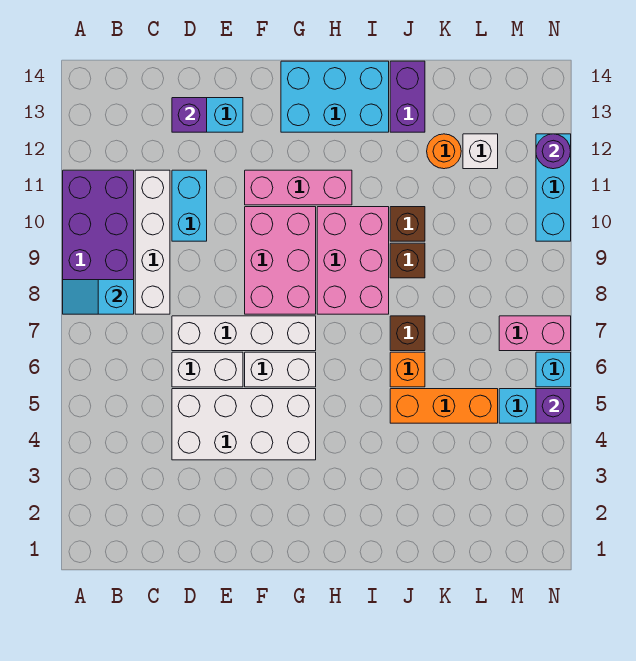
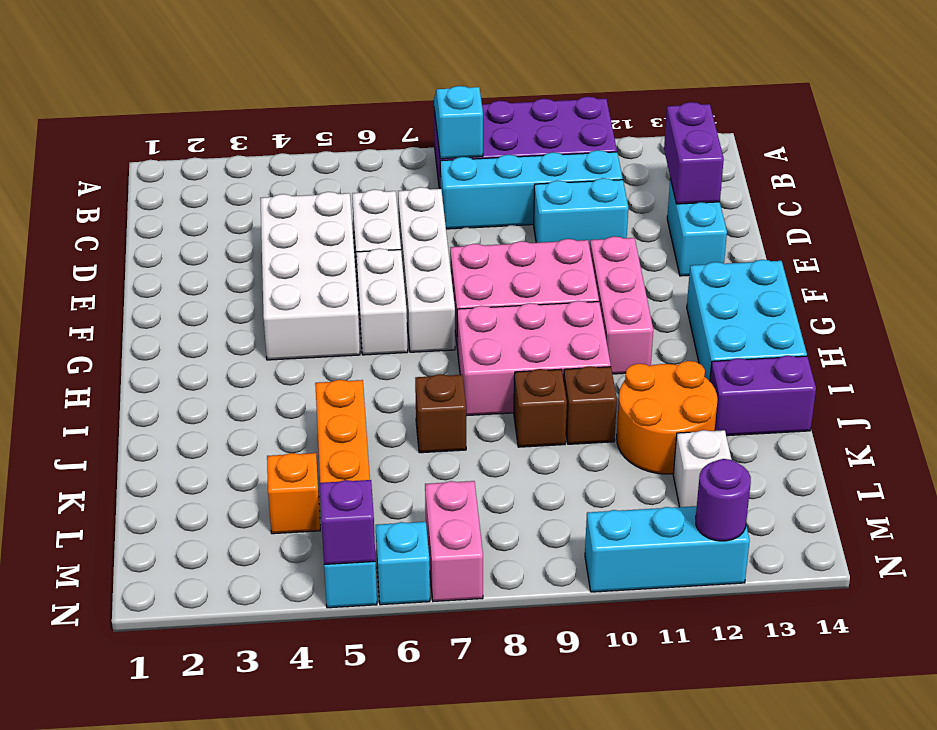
white brick C8:C11 level 1 -> cyan brick C8:C11 level 1
purple brick D13 level 2 -> purple brick C13:D13 level 2
orange brick J6 level 1 -> orange brick L4 level 1
orange round brick K12 level 1 -> orange round brick J11:K12 level 1

